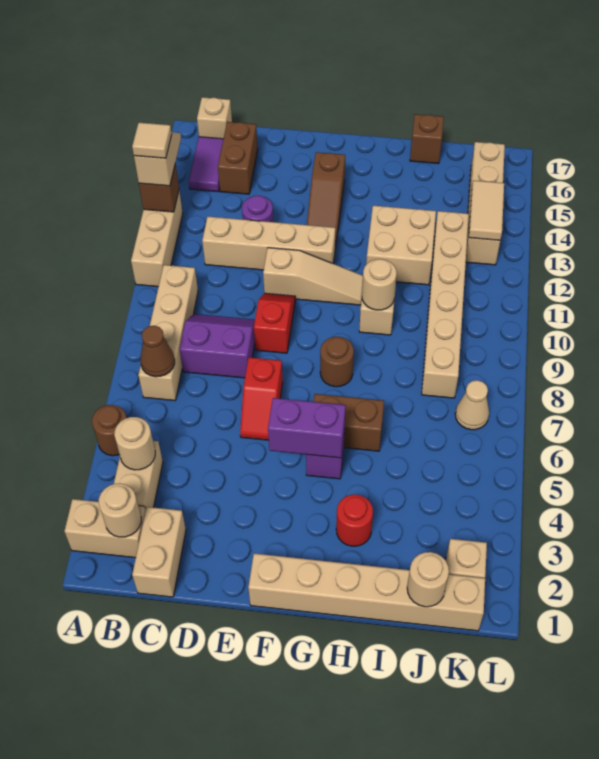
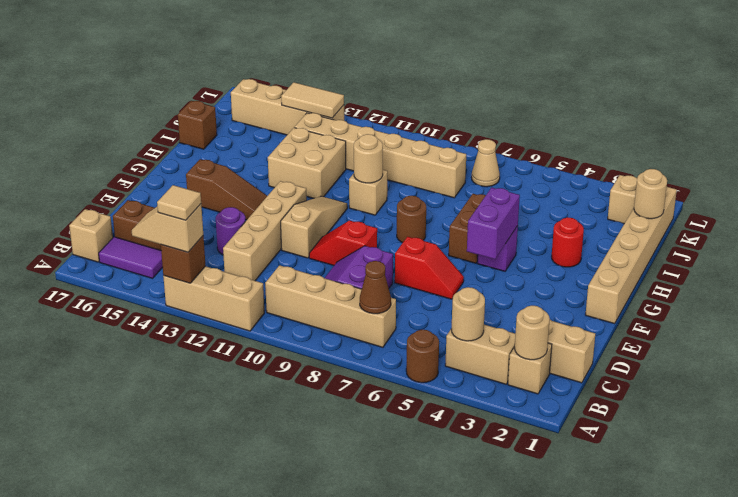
tan brick A2:B2 level 1 -> tan brick B2 level 1

